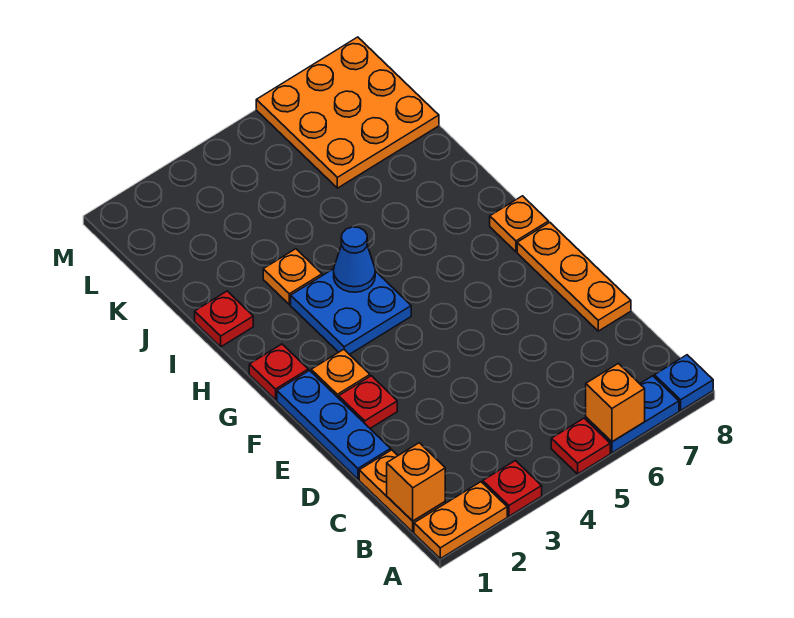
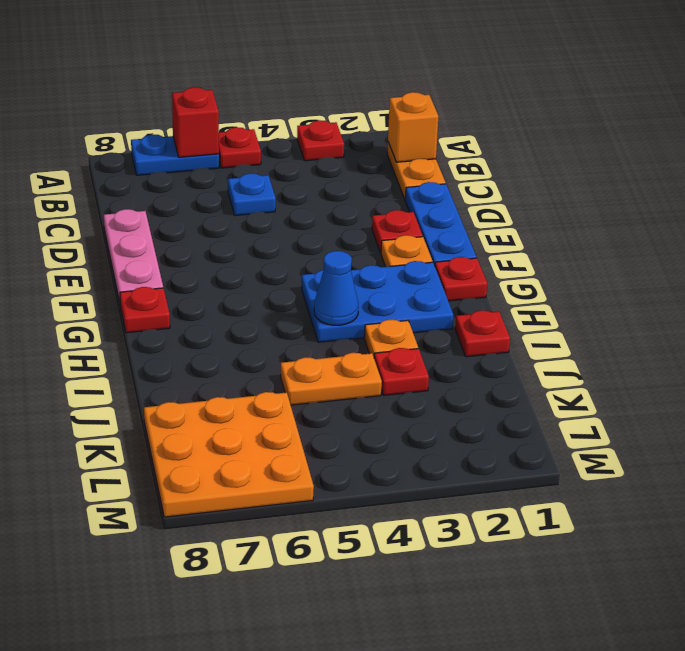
orange plate A1:A2 level 1 -> orange plate J4:J5 level 1
orange brick A6 level 2 -> red brick A6 level 2
blue plate A8 level 1 -> blue plate C5 level 1
orange plate D8:F8 level 1 -> pink plate D8:F8 level 1
blue plate G3:H4 level 1 -> blue plate G2:H4 level 1
orange plate G8 level 1 -> red plate G8 level 1
none -> red plate J3 level 1

